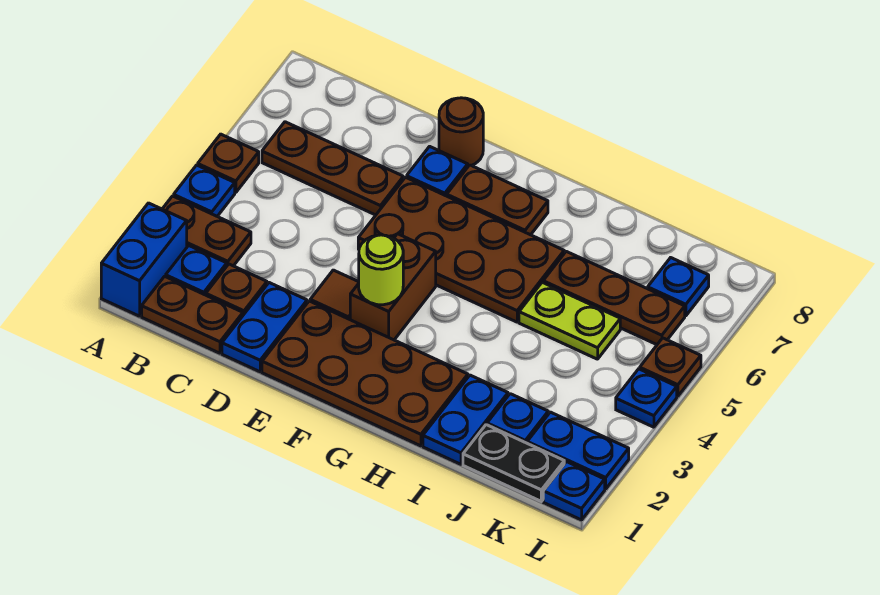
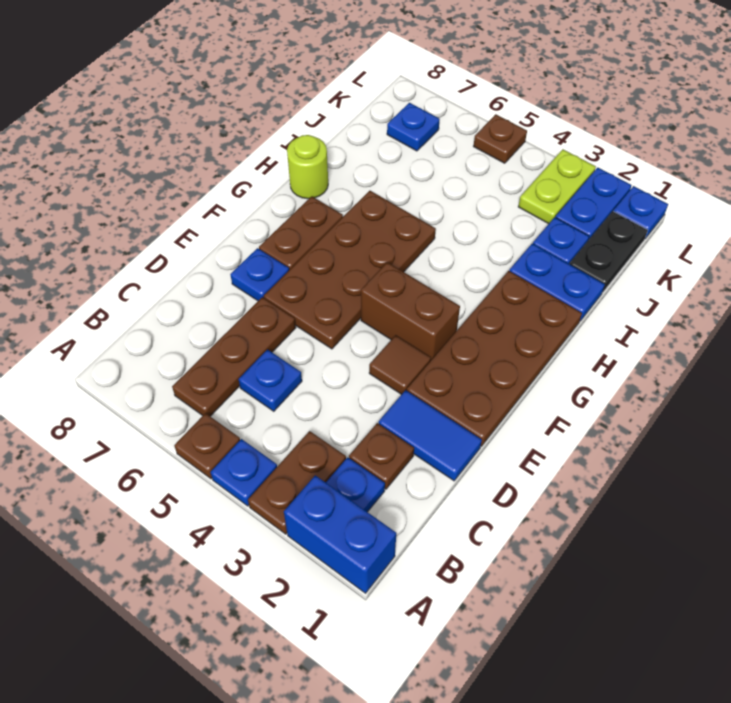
brown plate B1:C1 level 1 -> none
blue plate D1:D2 level 1 -> blue tile D1:D2 level 1
brown round brick E8 level 1 -> none
lime round brick F3 level 2 -> lime round brick H8 level 1
lime plate I5:J5 level 1 -> lime plate K3:L3 level 1
brown plate I6:K6 level 1 -> none
blue plate L4 level 1 -> blue plate C5 level 1

